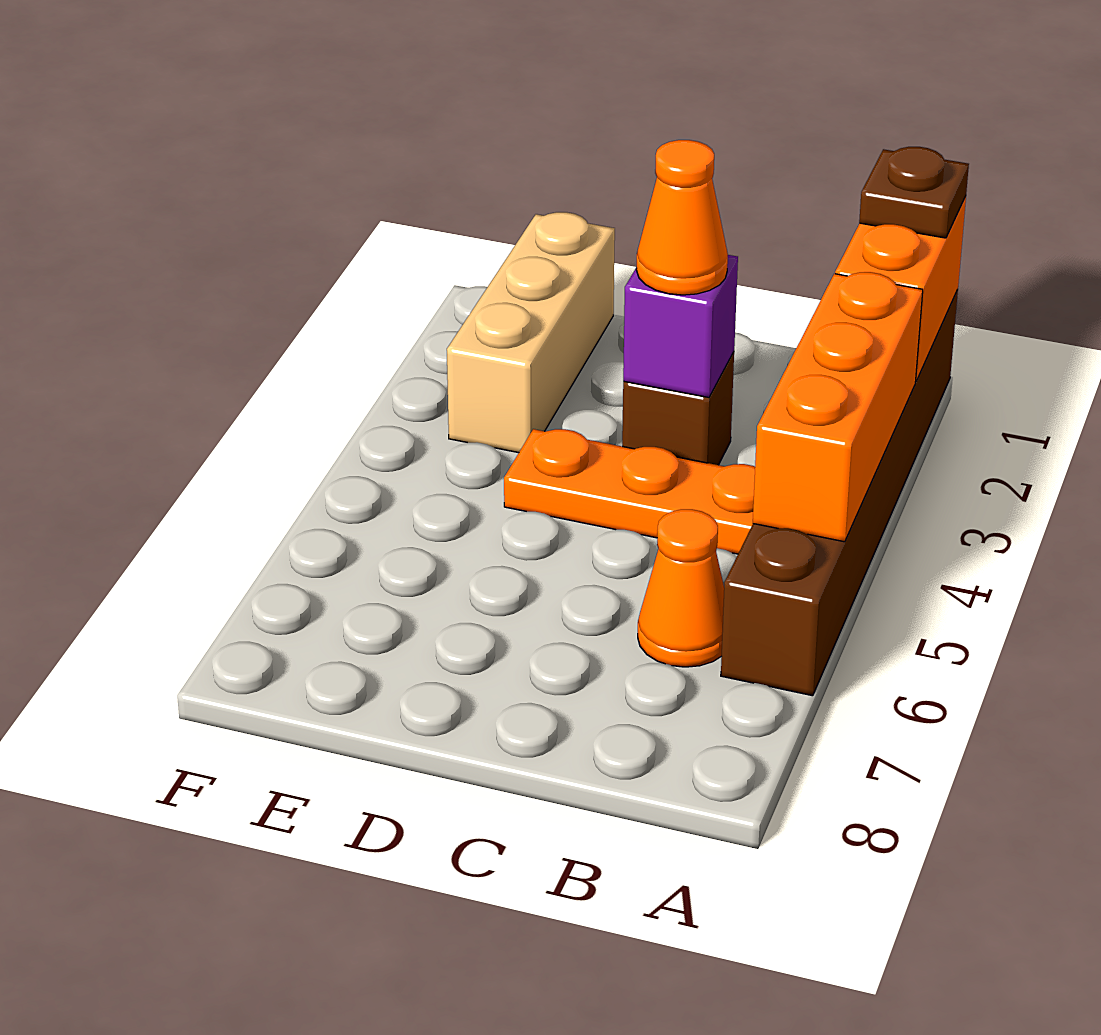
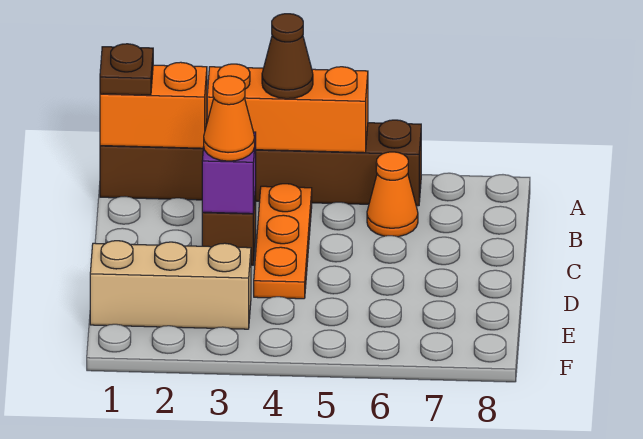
none -> brown cone A4 level 3

